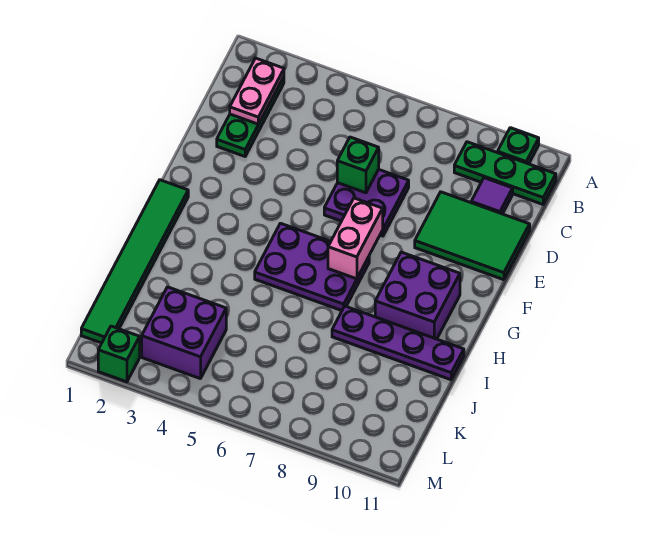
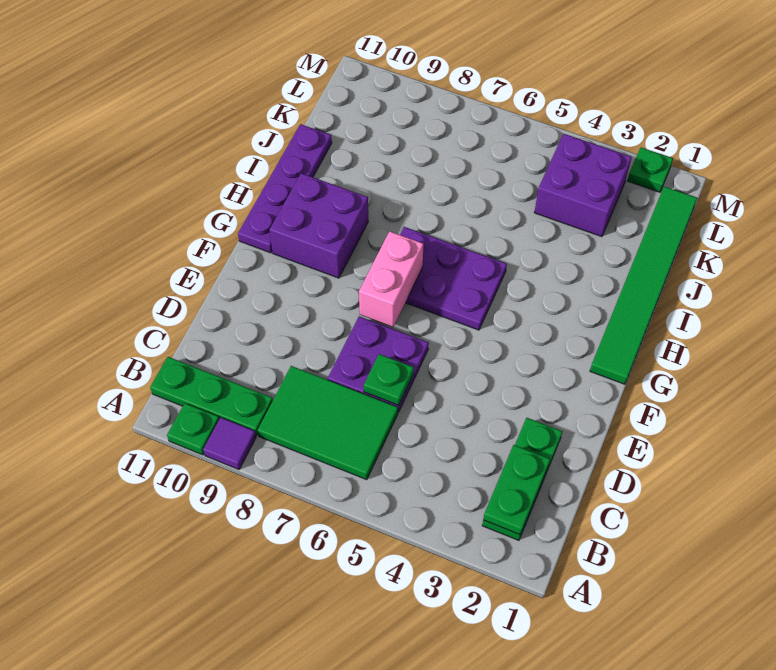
pink plate B2:C2 level 2 -> green plate B2:C2 level 2
purple tile C10 level 1 -> purple tile A9 level 1
green brick D6 level 2 -> green plate D6 level 2
green tile D9:E11 level 1 -> green tile B6:C8 level 1
purple plate I8:I11 level 1 -> purple plate G11:J11 level 1
green brick M2 level 1 -> green plate M2 level 1

